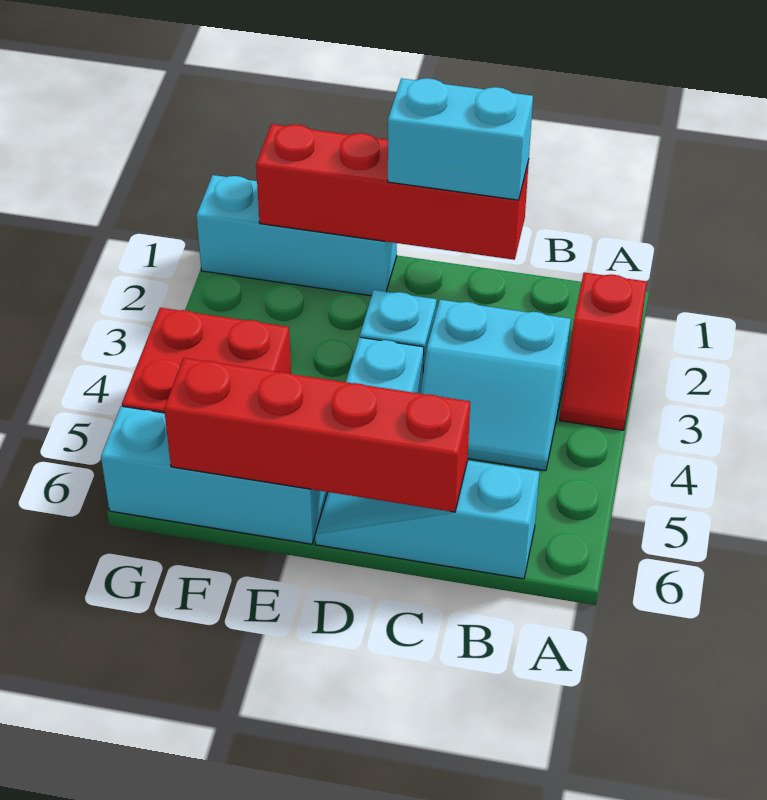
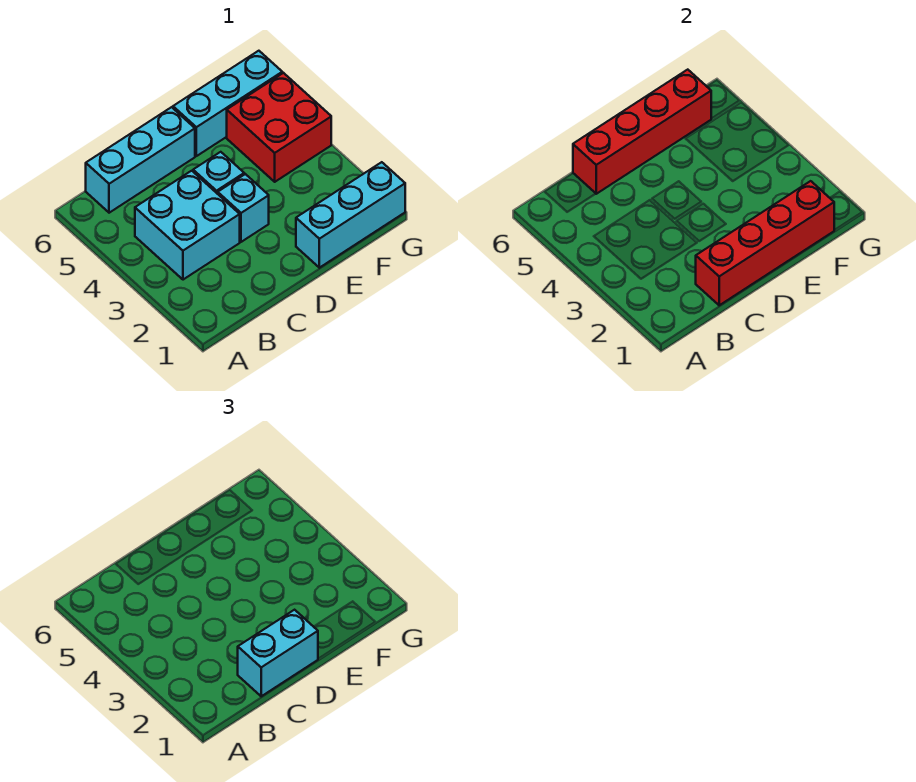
red slope A2:A3 level 1 top 2 -> none
cyan slope B3:C4 level 1 top 3 -> cyan brick B3:C4 level 1
cyan slope B6:D6 level 1 top B -> cyan brick B6:D6 level 1

